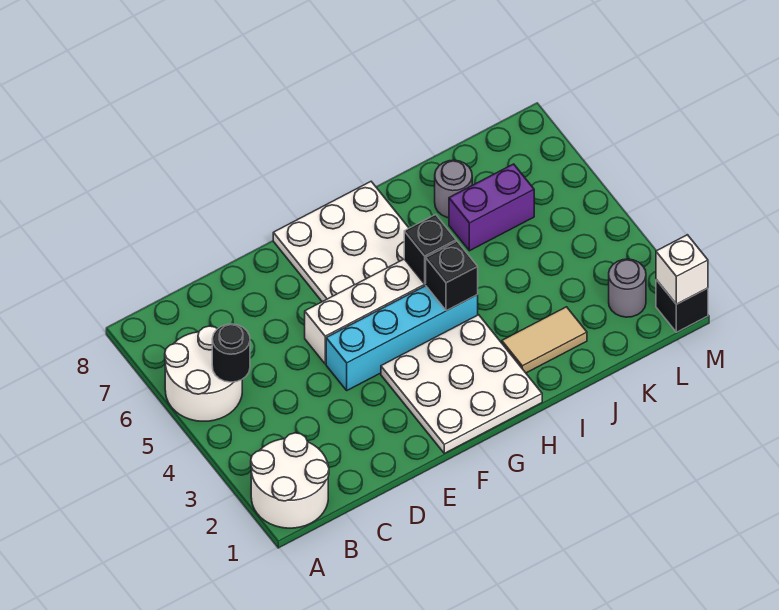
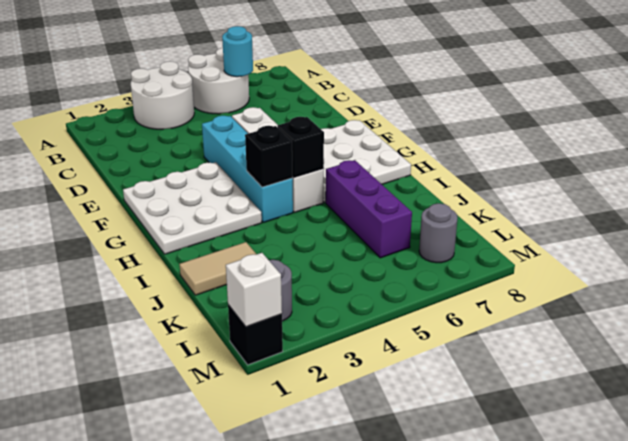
white round brick A1:B2 level 1 -> white round brick A3:B4 level 1
black round brick B5 level 2 -> none
none -> cyan round brick B6 level 2
tan tile I2:J2 level 1 -> tan tile J1:J2 level 1
purple brick J6:K6 level 1 -> purple brick I6:K6 level 1
grey round brick J7 level 1 -> grey round brick L7 level 1

